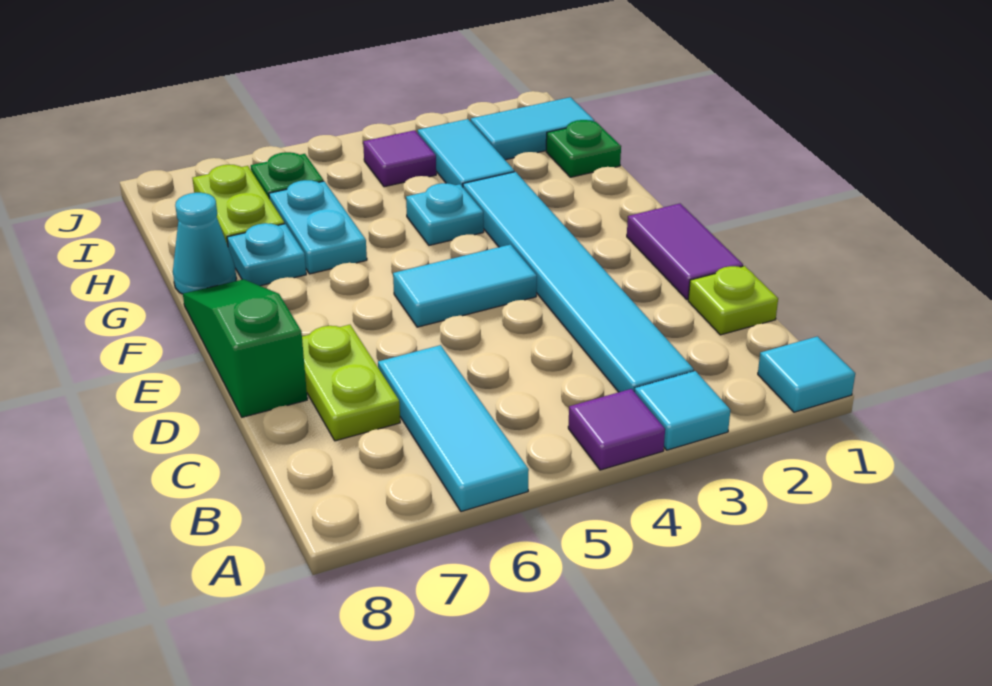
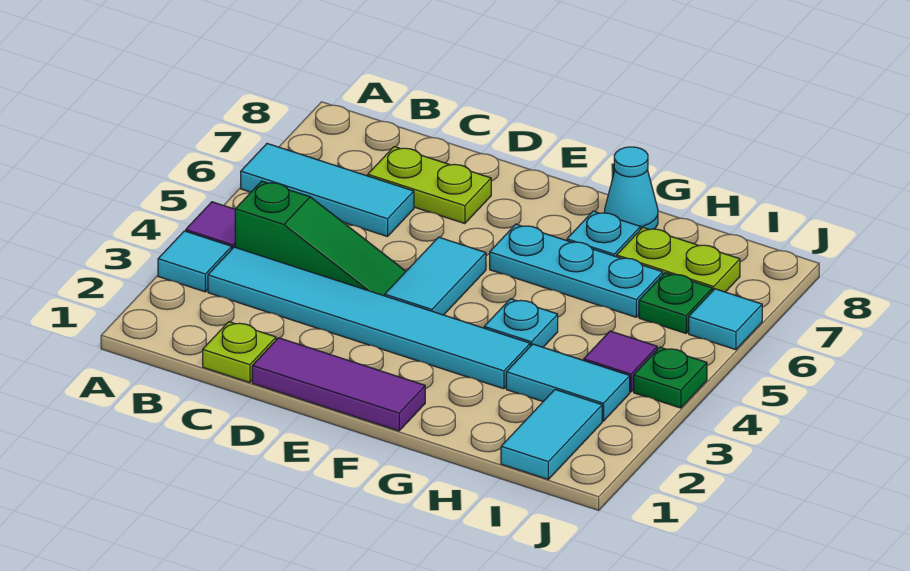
cyan tile A1 level 1 -> cyan tile J6 level 1
purple tile D1:E1 level 1 -> purple tile D1:F1 level 1
green slope D8:F8 level 1 top D -> green slope B4:D4 level 1 top B
cyan plate G6:H6 level 1 -> cyan plate F6:H6 level 1
green plate H1 level 1 -> green plate J4 level 1

